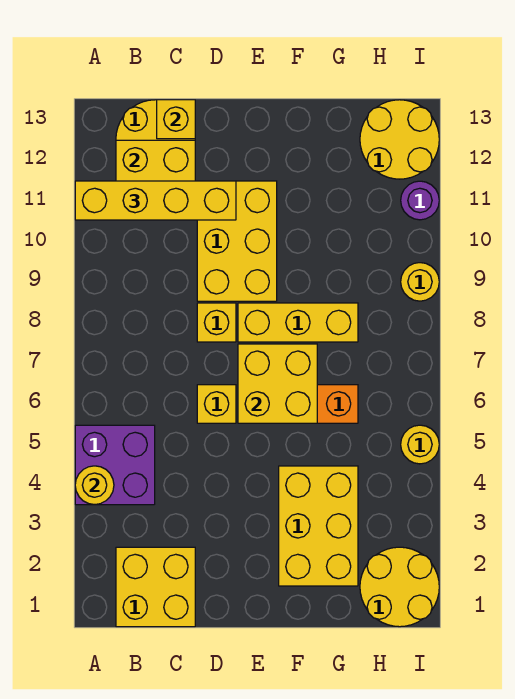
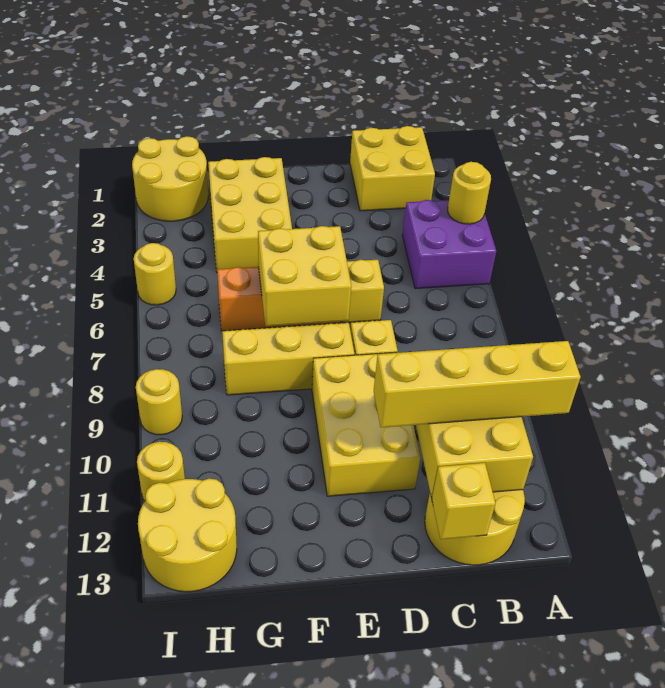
purple round brick I11 level 1 -> yellow round brick I11 level 1

